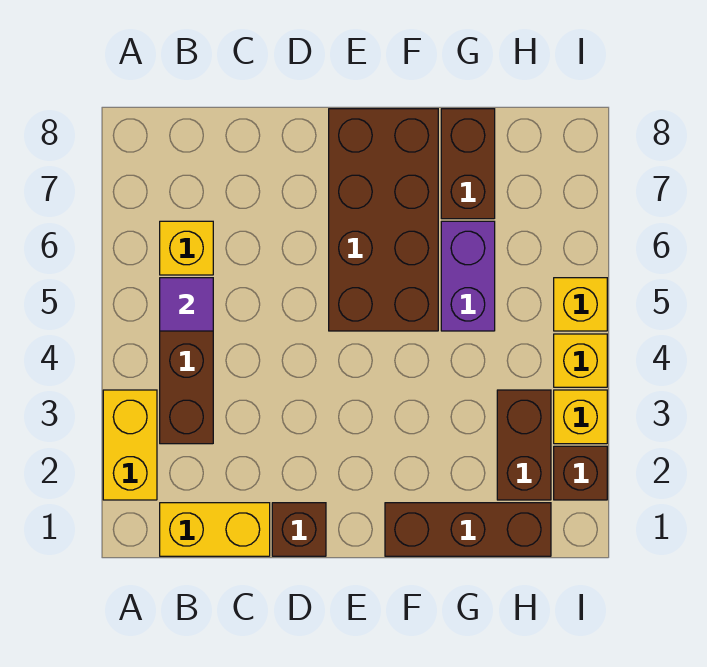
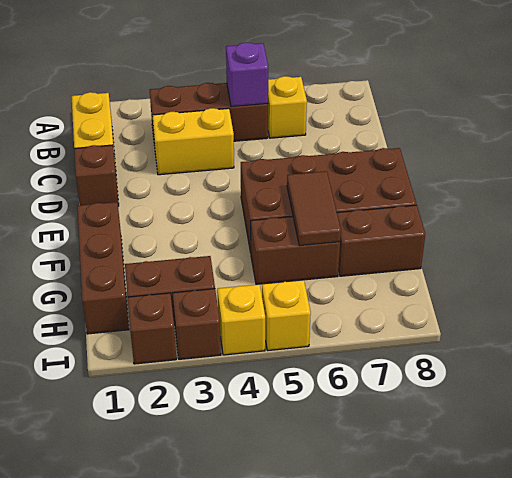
yellow brick A2:A3 level 1 -> yellow brick C3:C4 level 1
purple tile B5 level 2 -> purple brick B5 level 2
none -> brown tile F6:G6 level 2
purple brick G5:G6 level 1 -> brown brick G5:G6 level 1
yellow brick I3 level 1 -> brown brick I3 level 1

